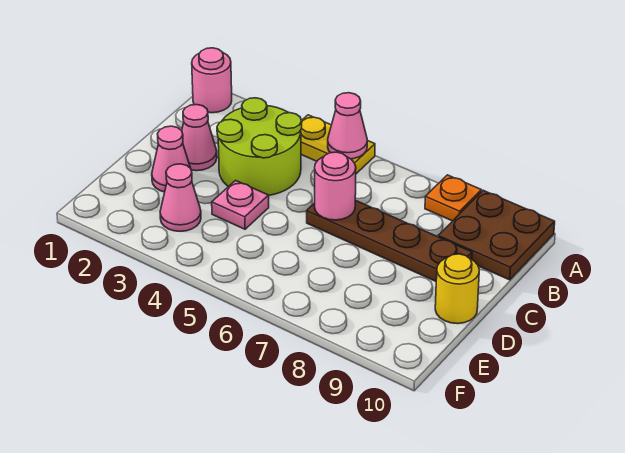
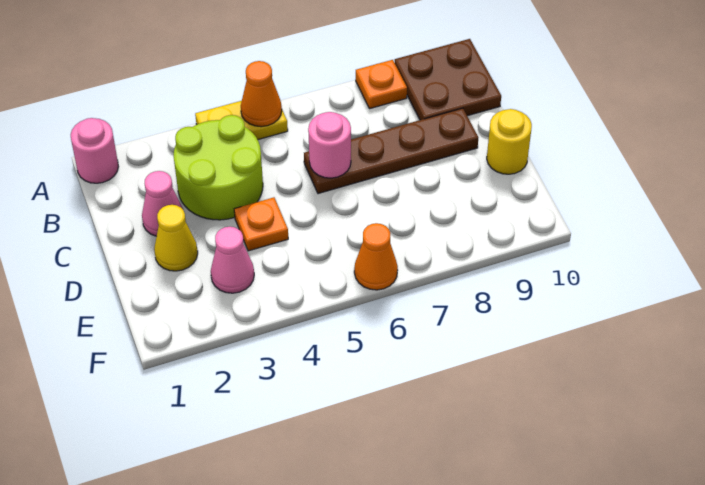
pink cone A5 level 2 -> orange cone A5 level 2
pink cone D2 level 1 -> yellow cone D2 level 1
pink plate D4 level 1 -> orange plate D4 level 1
none -> orange cone F6 level 1

